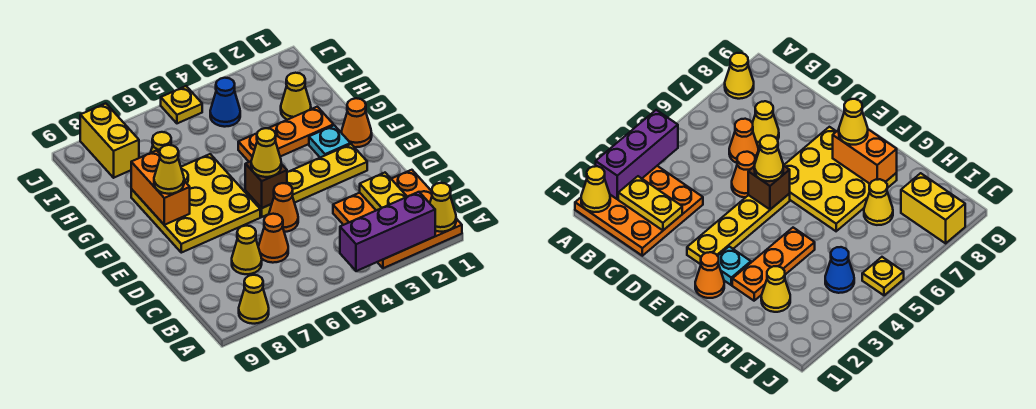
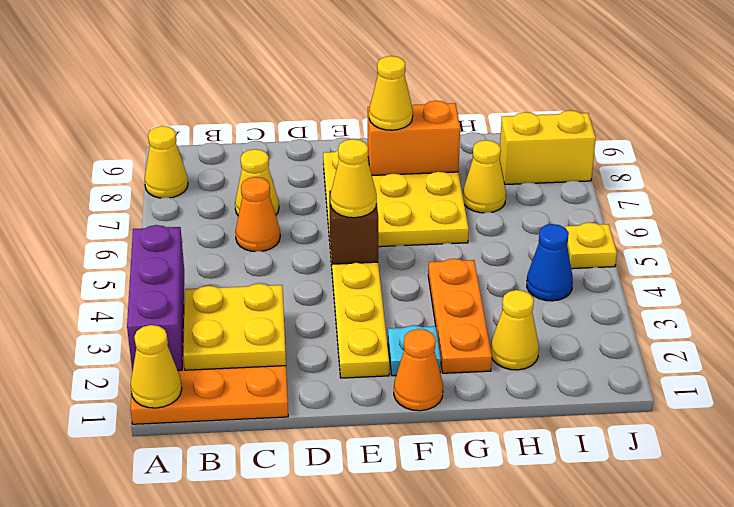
yellow plate B2:C2 level 2 -> yellow plate B2:C3 level 2
orange cone D5 level 1 -> none

